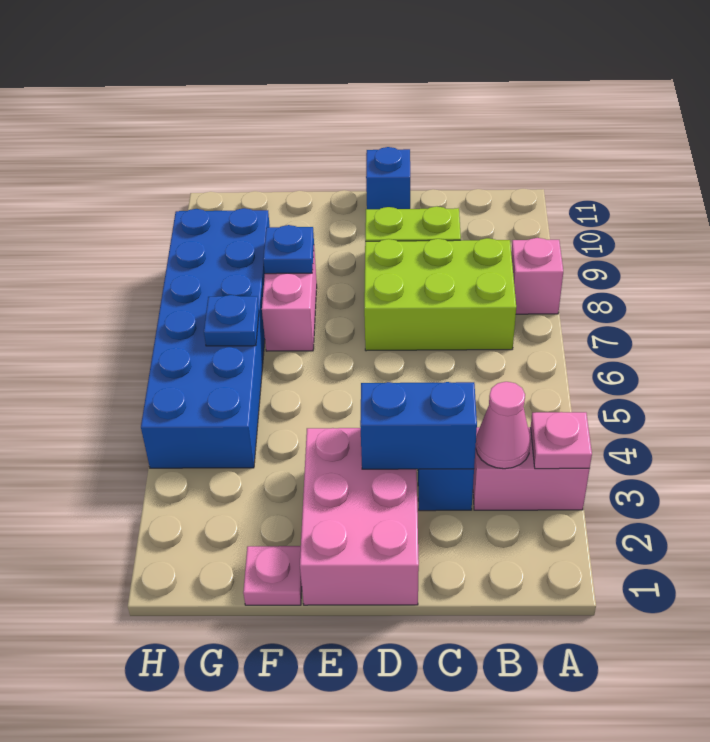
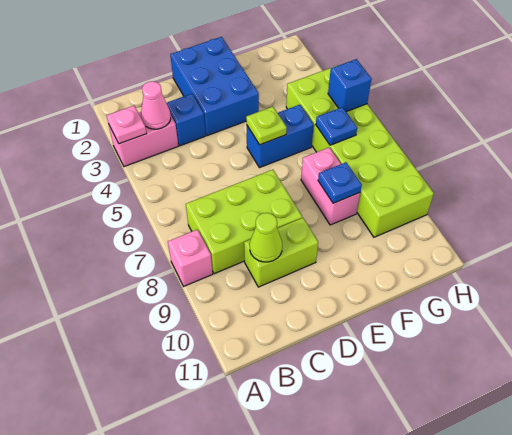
blue brick C3:D3 level 2 -> blue brick E5:F5 level 1
none -> lime cone C9 level 2
pink brick D1:E3 level 1 -> blue brick D1:E3 level 1
blue brick D11 level 1 -> blue brick H5 level 2
none -> lime plate E5 level 2
pink plate F1 level 1 -> none
blue brick G4:H9 level 1 -> lime brick G4:H9 level 1

